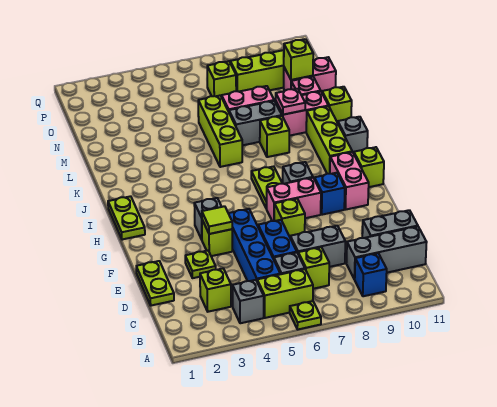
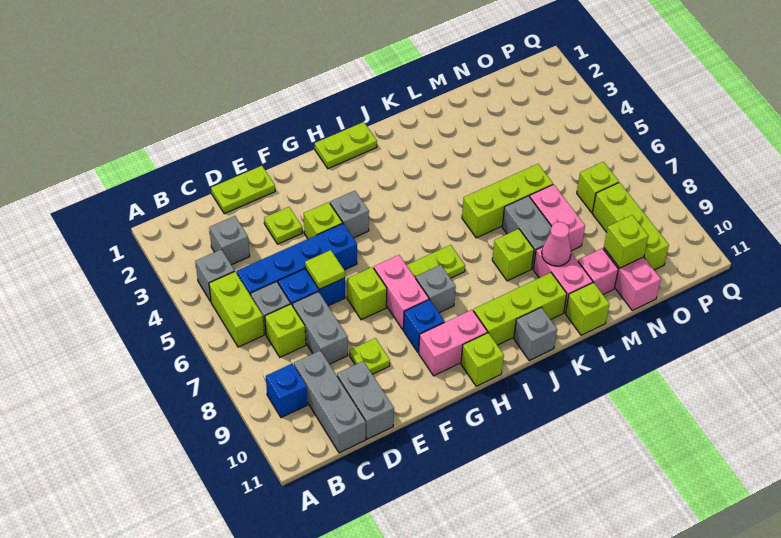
lime plate A6 level 1 -> lime plate E9 level 1
lime brick C3 level 1 -> grey brick C3 level 1
lime tile F4 level 2 -> lime tile E6 level 2
pink plate L9 level 2 -> pink cone L9 level 2

